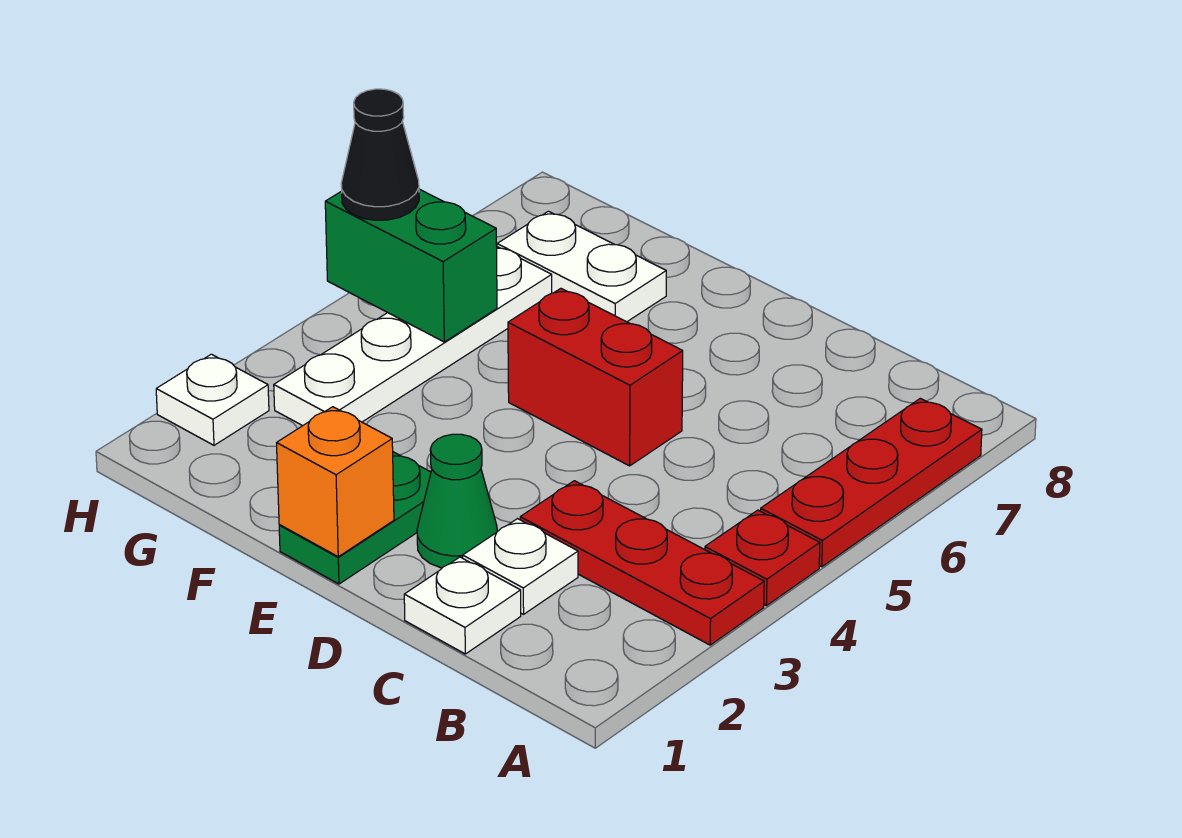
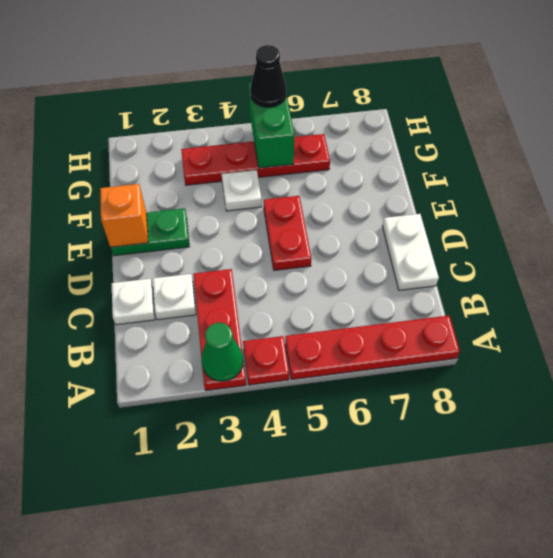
red plate A5:A7 level 1 -> red plate A5:A8 level 1
green cone D2 level 1 -> green cone A3 level 2
red brick D5:E5 level 1 -> red plate D5:E5 level 1
white plate F7:G7 level 1 -> white plate C8:D8 level 1
white plate G3:G6 level 1 -> red plate G3:G6 level 1
white plate H2 level 1 -> white plate F4 level 1

